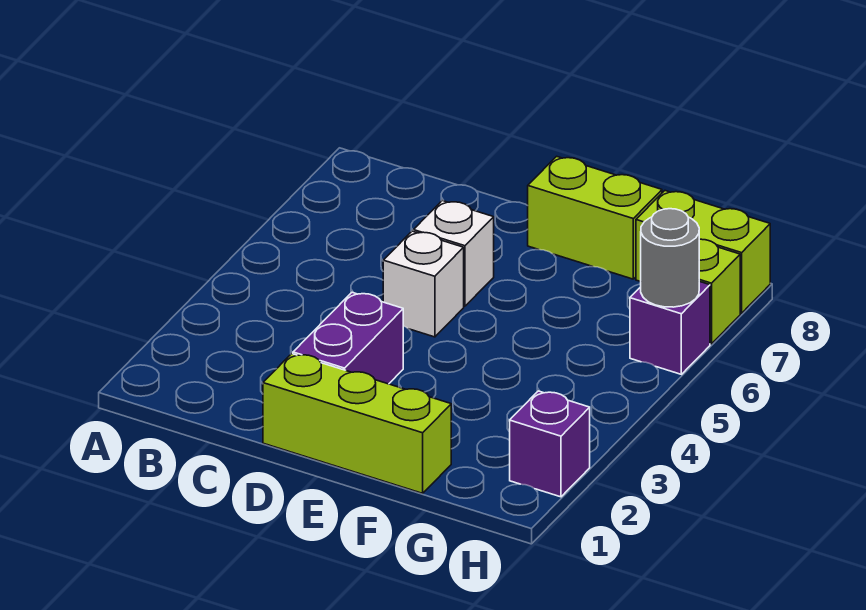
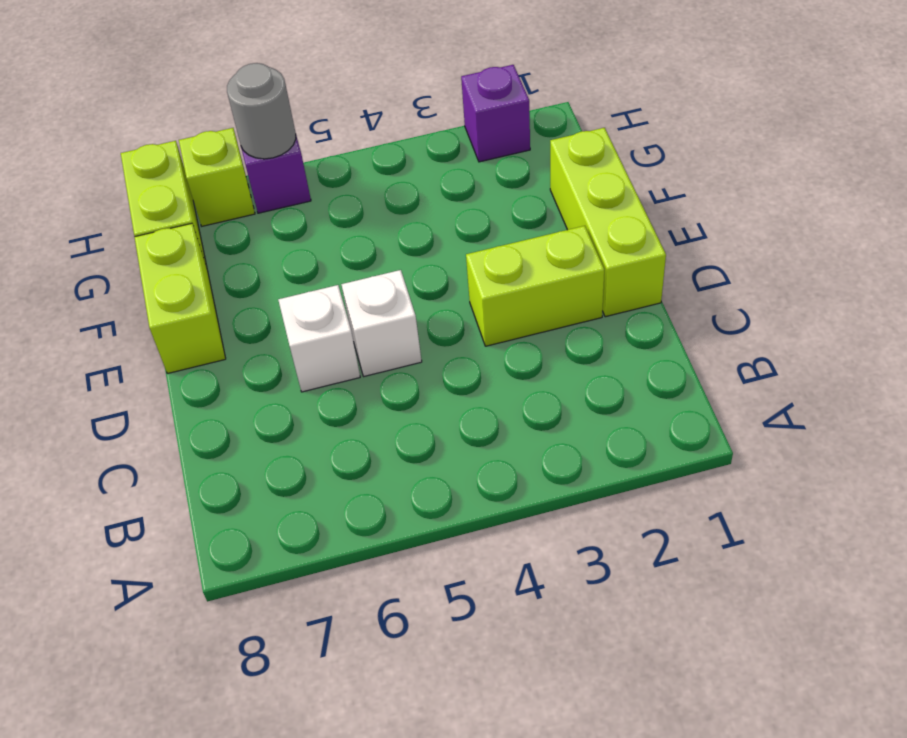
purple brick D2:D3 level 1 -> lime brick D2:D3 level 1

